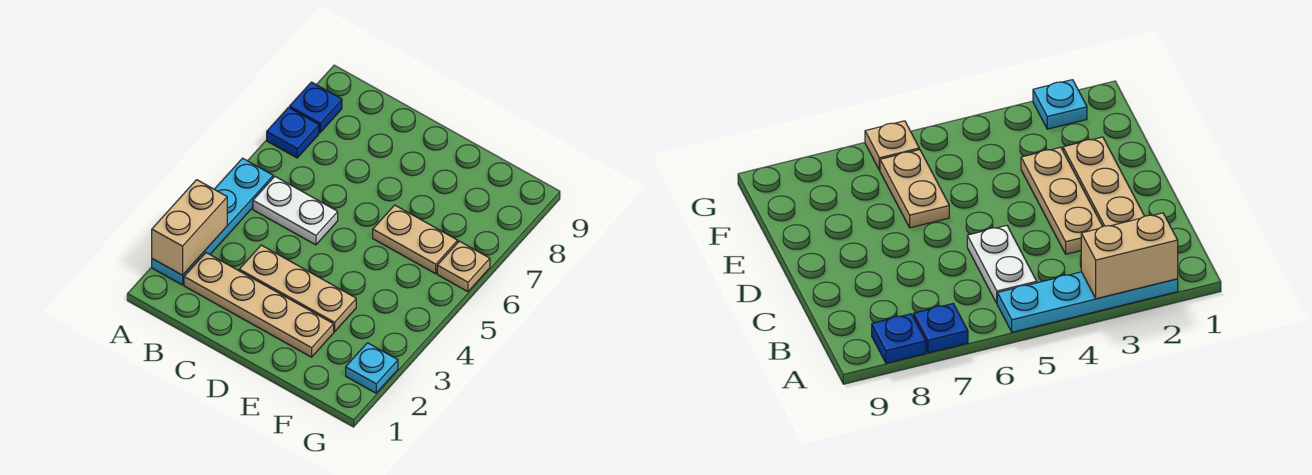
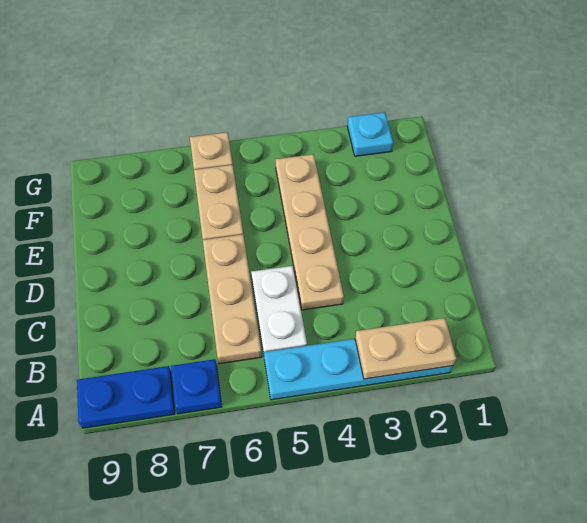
tan brick A2:A3 level 2 -> tan plate A2:A3 level 2
blue plate A8 level 1 -> blue plate A8:A9 level 1
tan plate B2:E2 level 1 -> tan plate C4:F4 level 1
tan plate C3:E3 level 1 -> tan plate B6:D6 level 1

